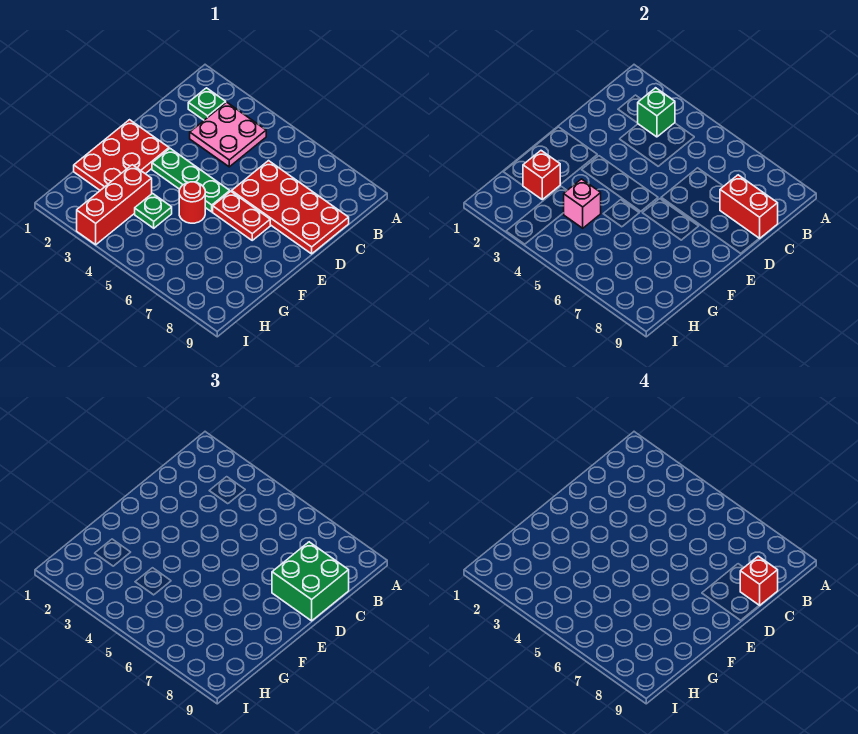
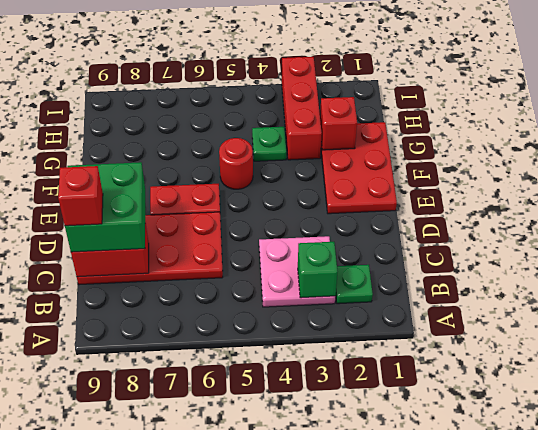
green plate E3:E5 level 1 -> none
pink brick G4 level 2 -> none

